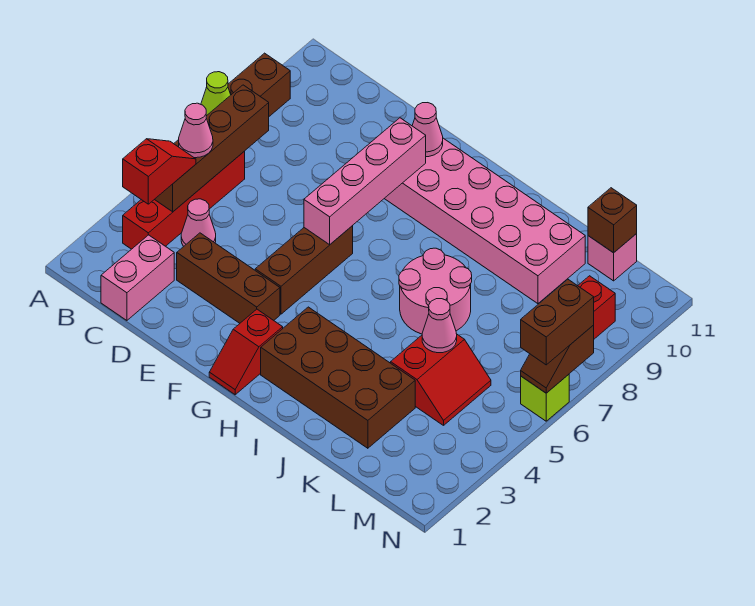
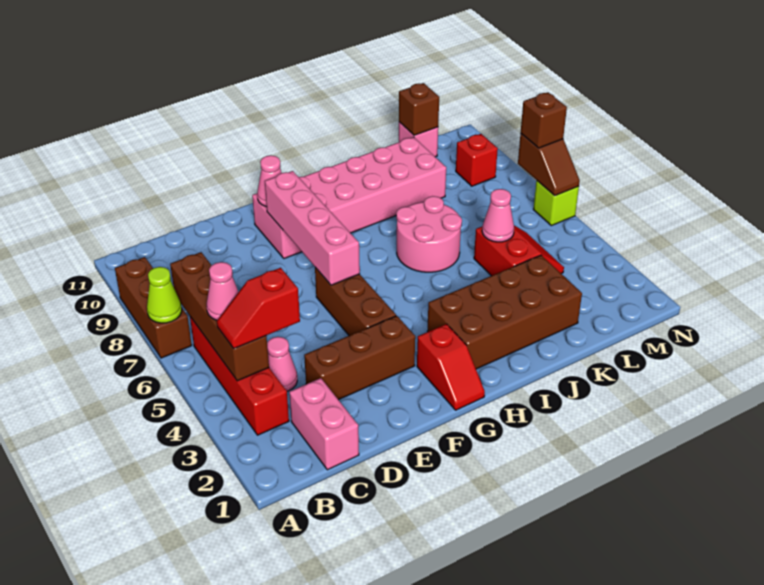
red slope B3:B4 level 3 top 3 -> red slope B4:C4 level 3 top C
brown brick N6:N7 level 3 -> brown brick N7 level 3

